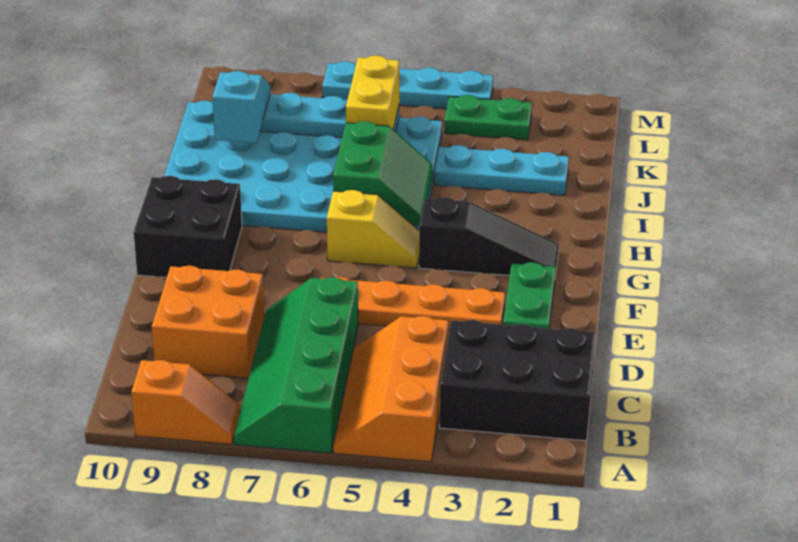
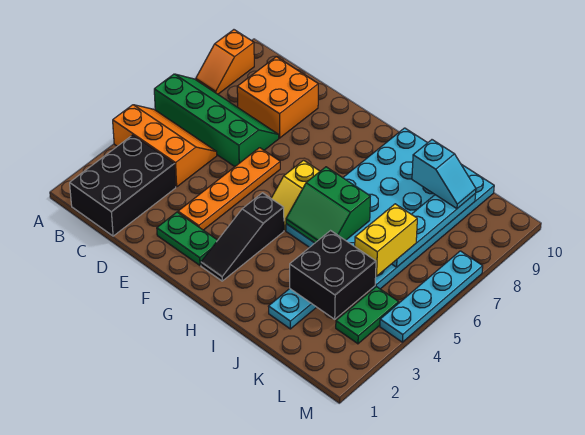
black brick F9:G10 level 1 -> black brick J3:K4 level 2
yellow brick J6:K6 level 3 -> yellow brick K5:K6 level 3

